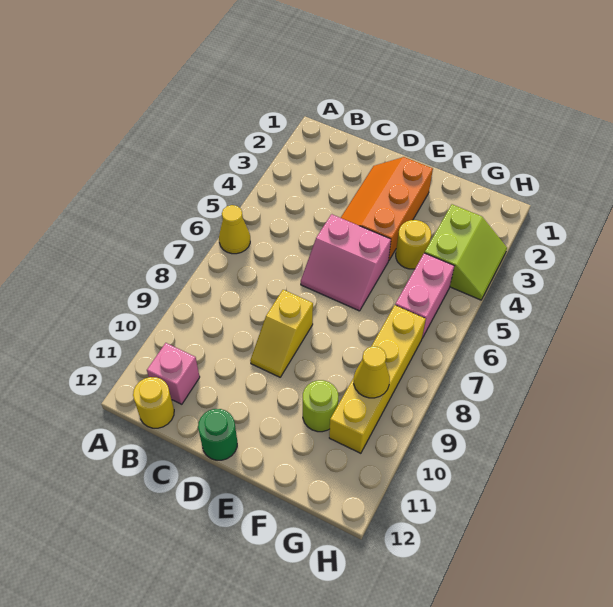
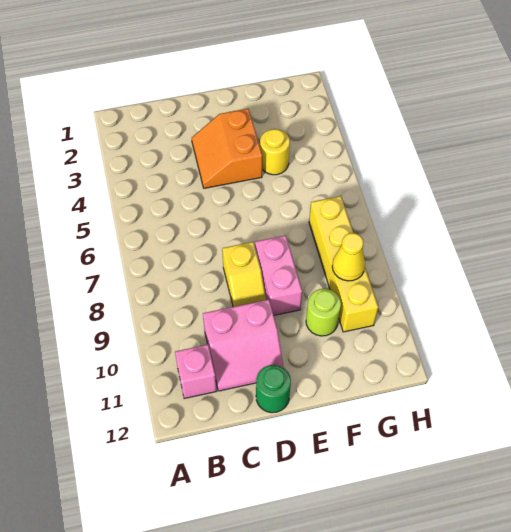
yellow cone A6 level 1 -> none
yellow round brick B12 level 1 -> none
orange slope D2:E4 level 1 top E -> orange slope D3:E4 level 1 top E
pink slope D5:E6 level 1 top 5 -> pink slope C10:D11 level 1 top 10
lime slope G3:H4 level 1 top G -> none
pink brick G5:G6 level 1 -> pink brick E8:E9 level 1

